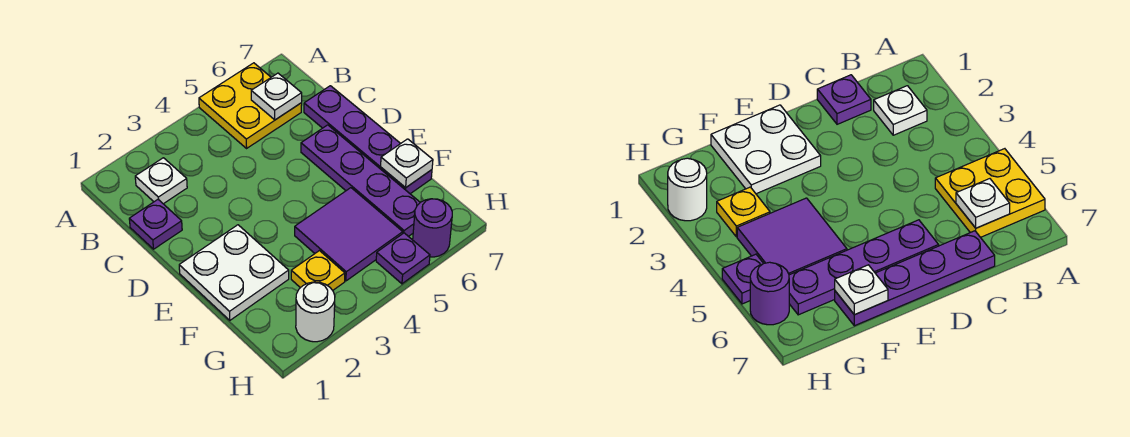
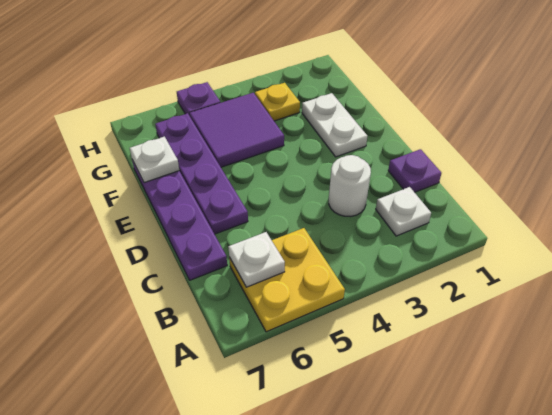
white plate E1:F2 level 1 -> white plate E2:F2 level 1
white round brick H2 level 1 -> white round brick C3 level 1
purple round brick H6 level 1 -> none

